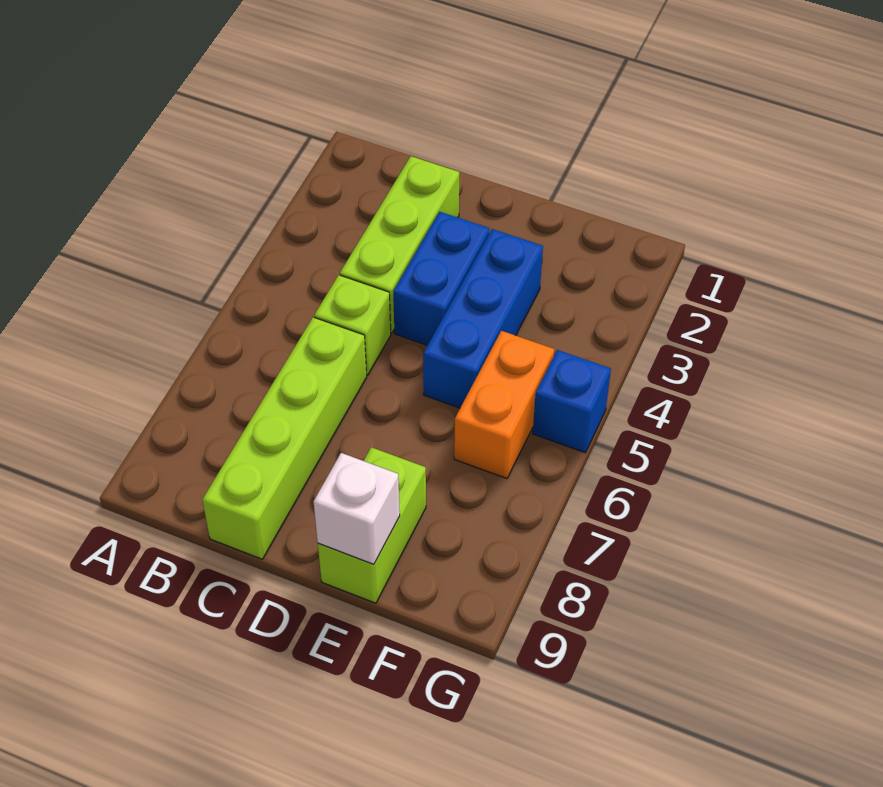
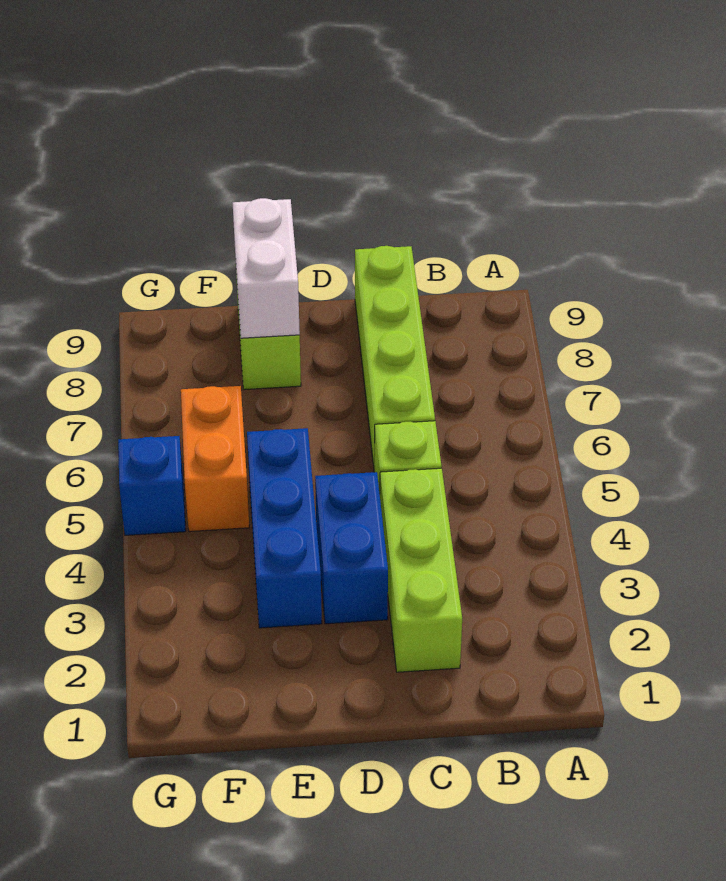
white brick E9 level 2 -> white brick E8:E9 level 2

